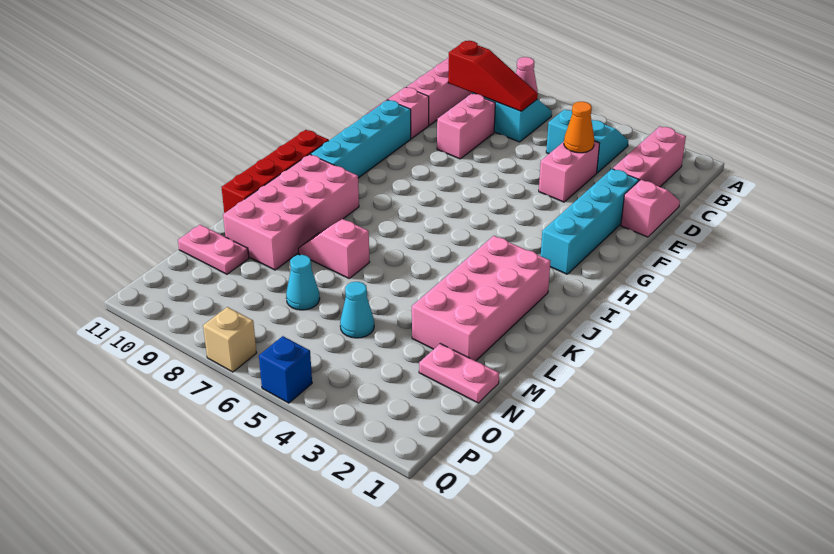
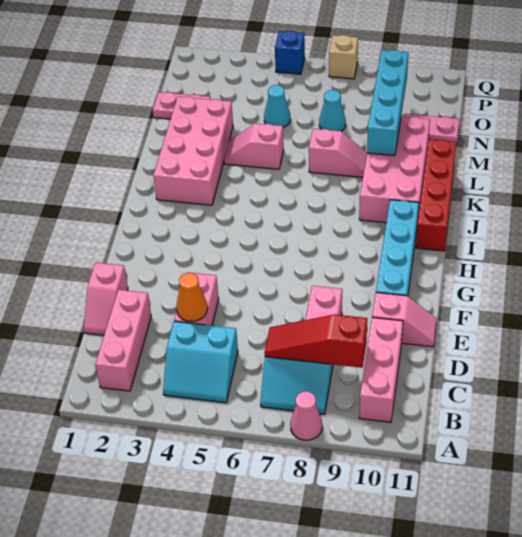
cyan brick E2:H2 level 1 -> cyan brick L9:O9 level 2
none -> pink slope L4:L5 level 1 top 5

